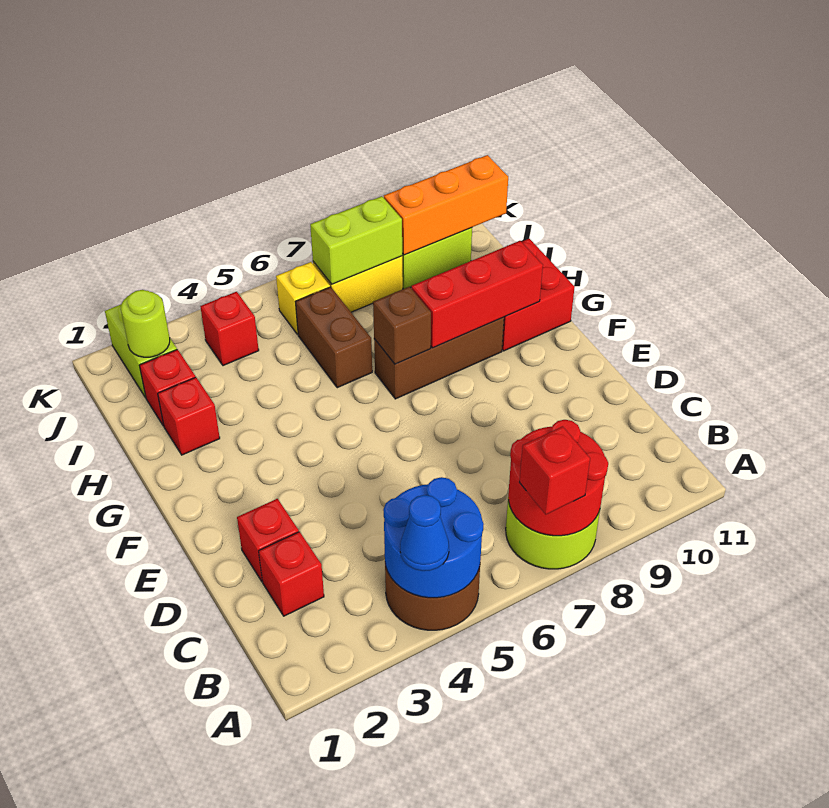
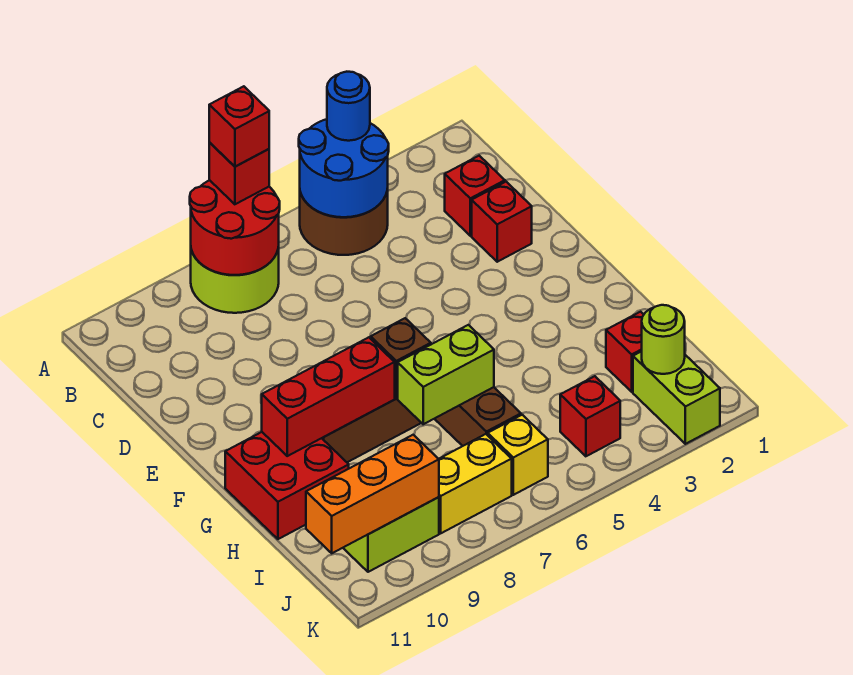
blue cone A4 level 3 -> blue round brick A4 level 3
red brick H2 level 1 -> red brick A7 level 4
lime brick J7:J8 level 2 -> lime brick H6:H7 level 2

